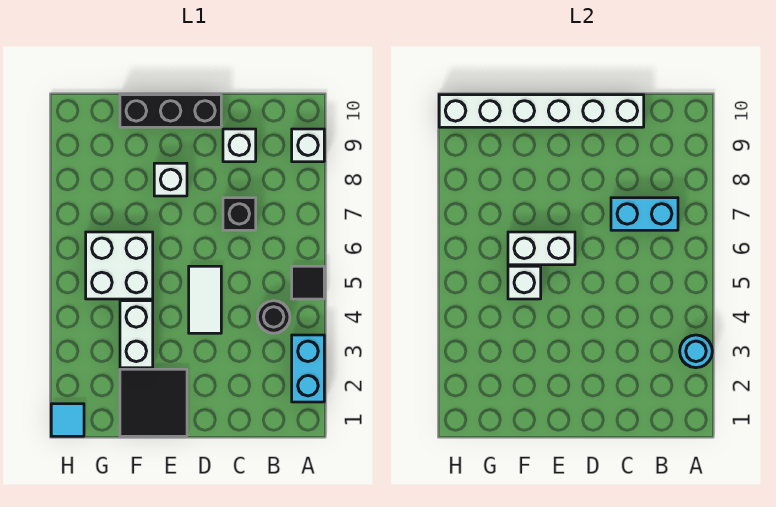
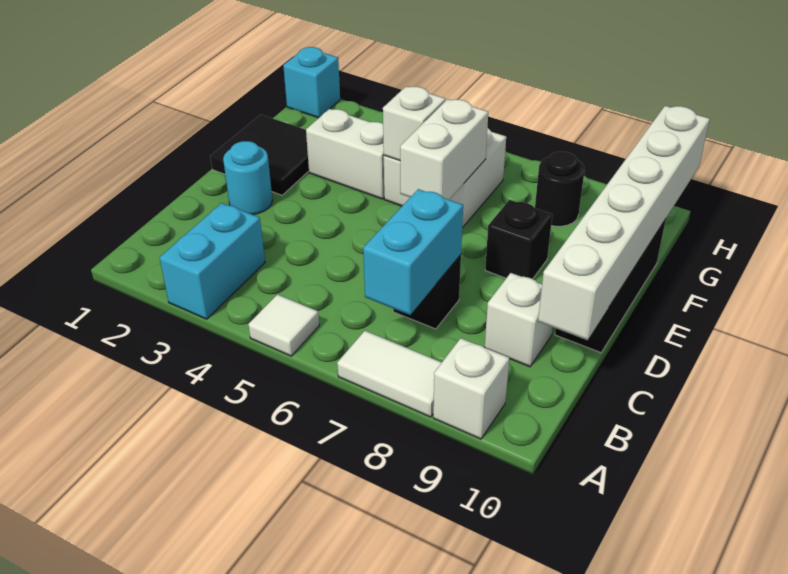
cyan brick A2:A3 level 1 -> cyan brick A3:B3 level 1
cyan round brick A3 level 2 -> cyan round brick D2 level 1
black tile A5 level 1 -> white tile A5 level 1
black round brick B4 level 1 -> black round brick G8 level 1
white tile D4:D5 level 1 -> white tile A7:A8 level 1
white brick E8 level 1 -> black brick E8 level 1
cyan tile H1 level 1 -> cyan brick H1 level 1

